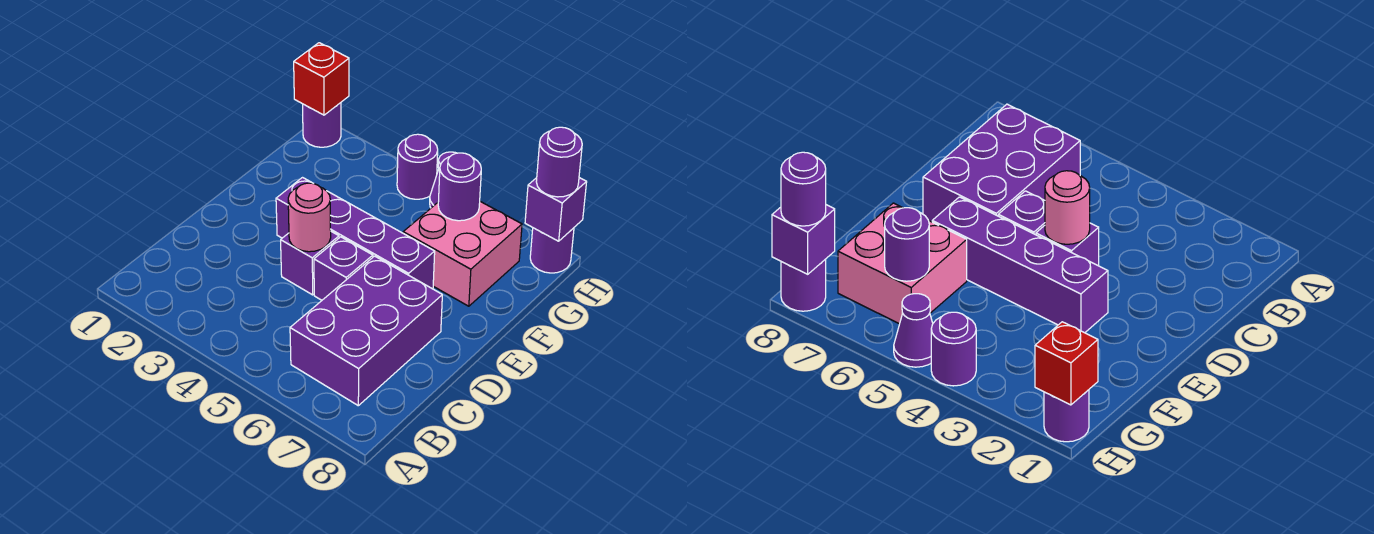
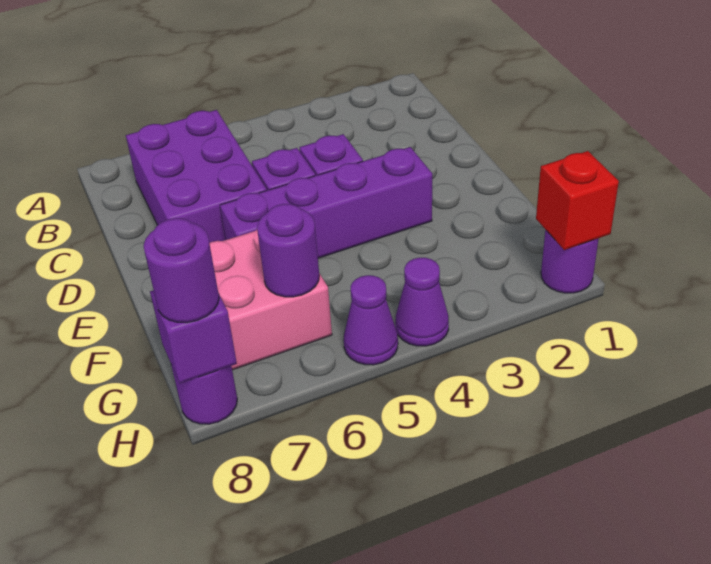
pink round brick D4 level 2 -> none
purple round brick H4 level 1 -> purple cone H4 level 1

